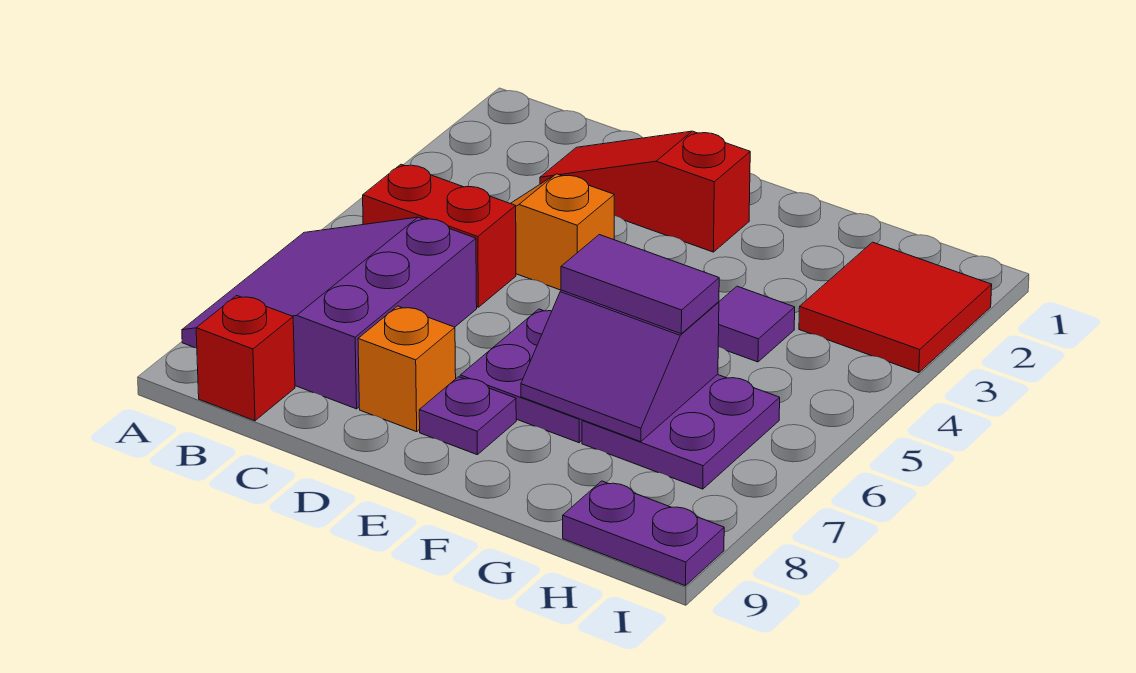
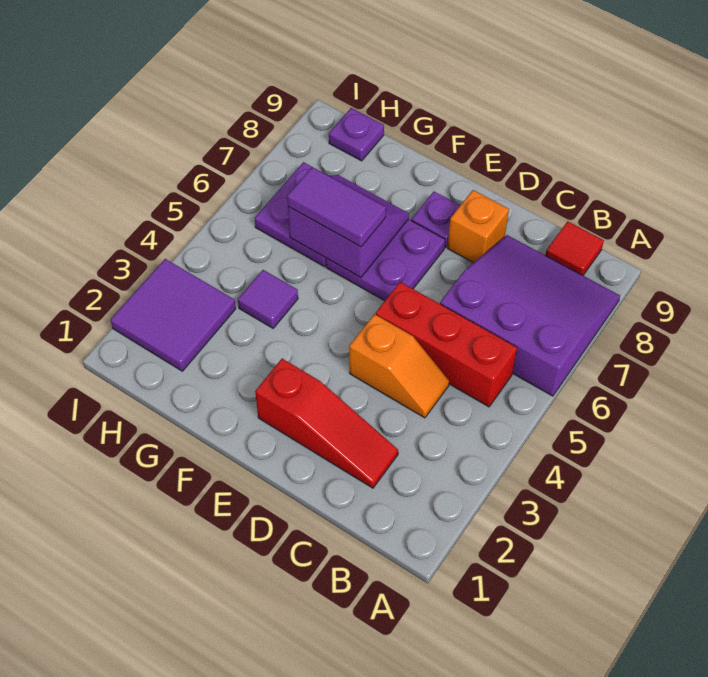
purple slope A6:C8 level 1 top C -> purple slope A6:C8 level 1 top 6
red brick B5:C5 level 1 -> red brick B5:D5 level 1
red brick B9 level 1 -> red tile B9 level 1
red tile H2:I3 level 1 -> purple tile H2:I3 level 1
purple plate H9:I9 level 1 -> purple plate H9 level 1

